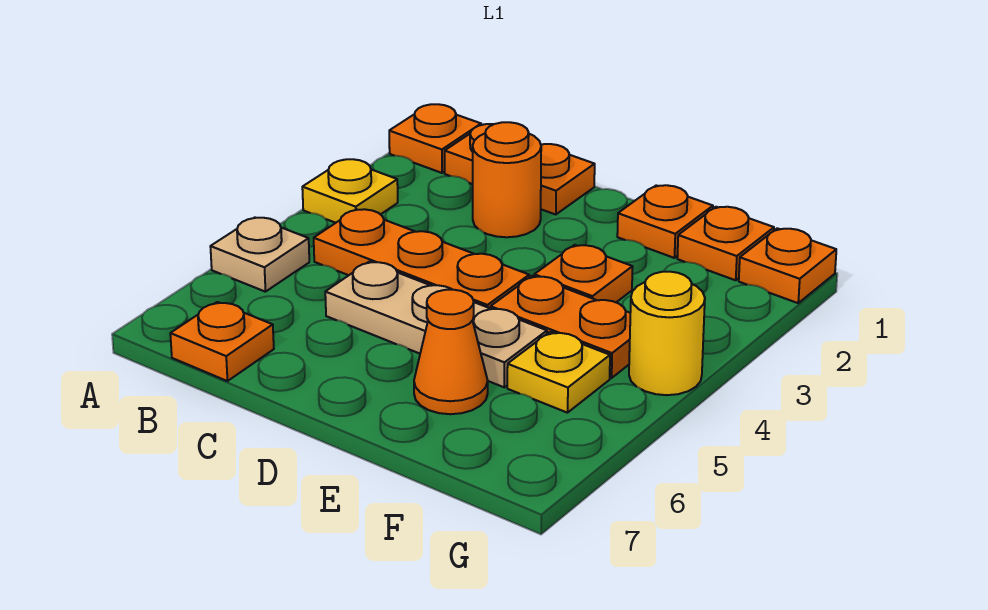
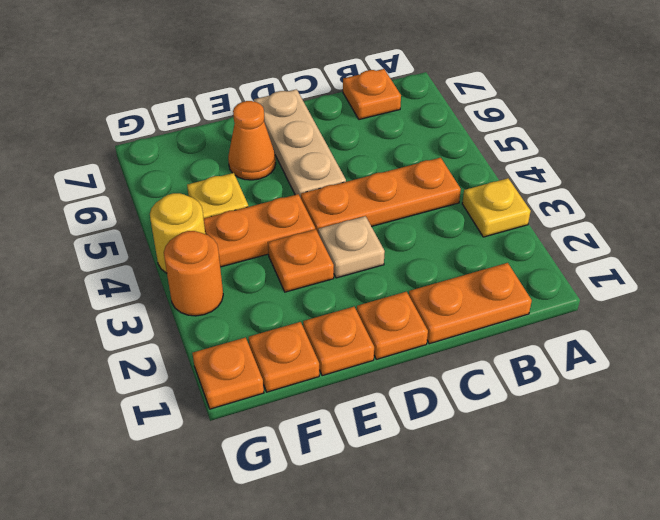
orange plate A1 level 1 -> orange plate D1 level 1
tan plate A5 level 1 -> tan plate D3 level 1
orange round brick C2 level 1 -> orange round brick G3 level 1
tan plate C5:E5 level 1 -> tan plate D5:D7 level 1

